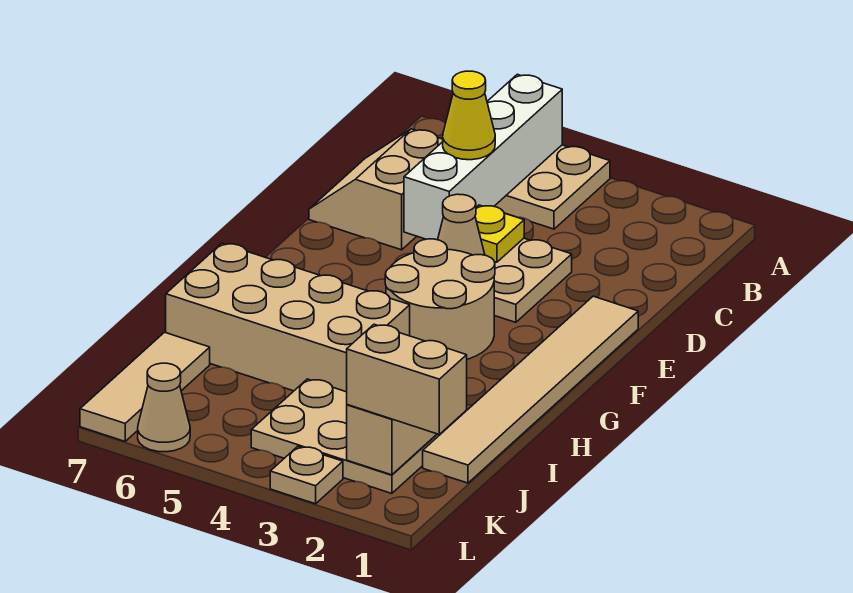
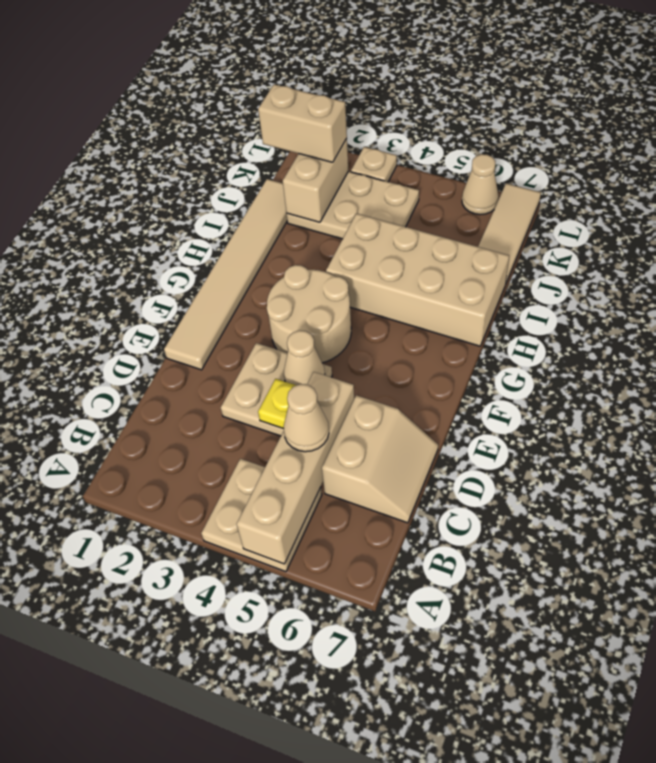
white brick A5:D5 level 2 -> tan brick A5:D5 level 2
yellow cone C5 level 3 -> tan cone C5 level 3

